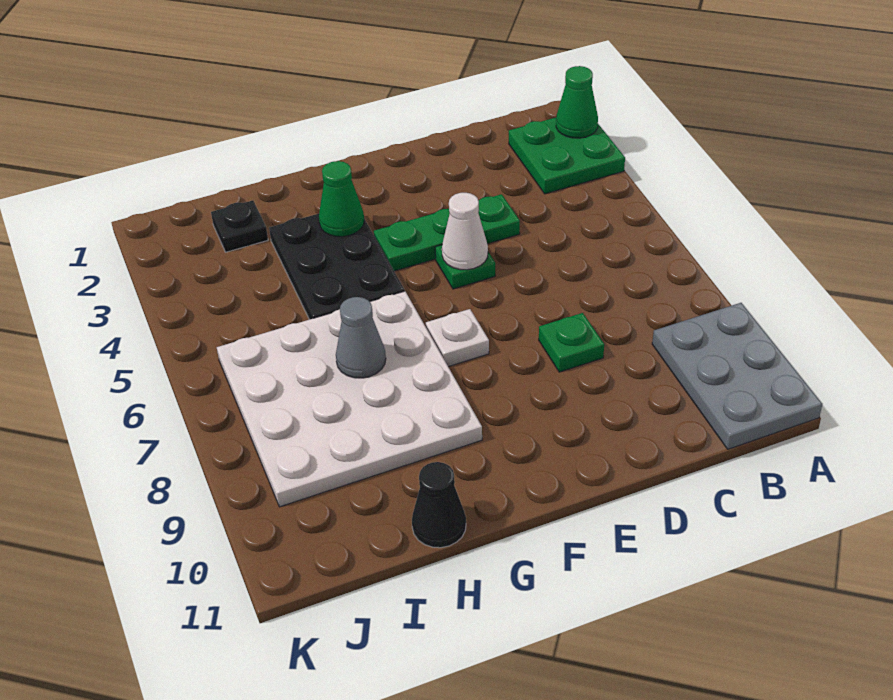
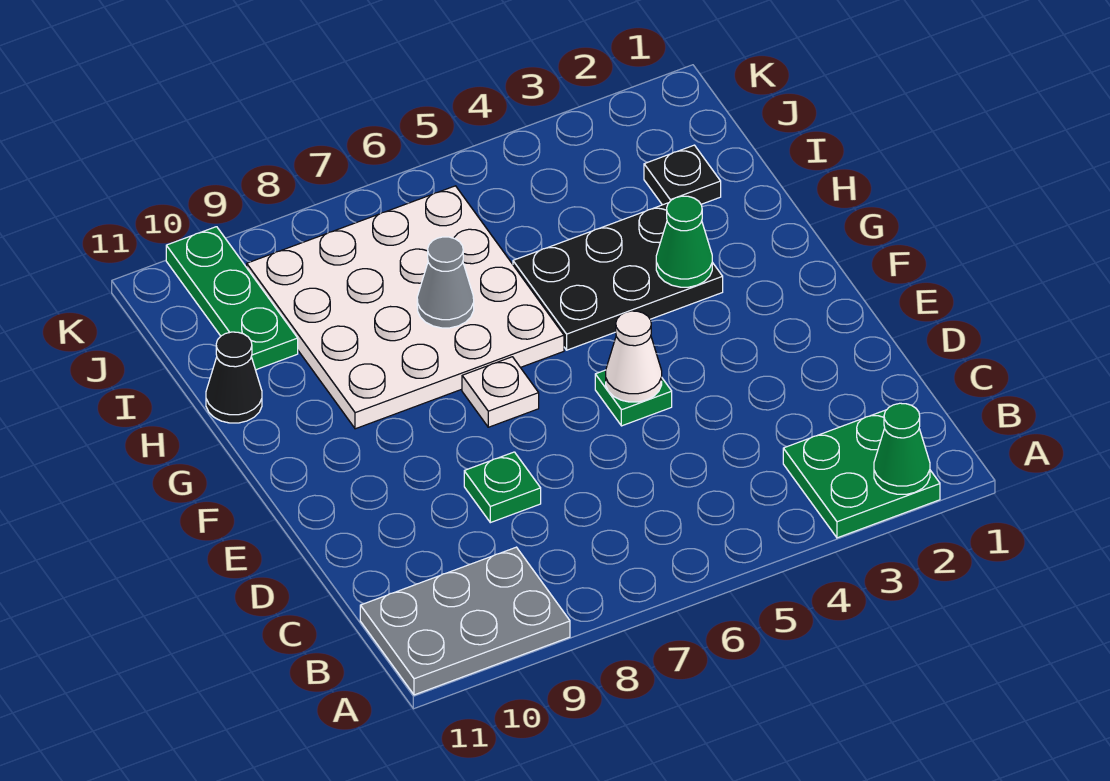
green plate D4:F4 level 1 -> green plate I10:K10 level 1

